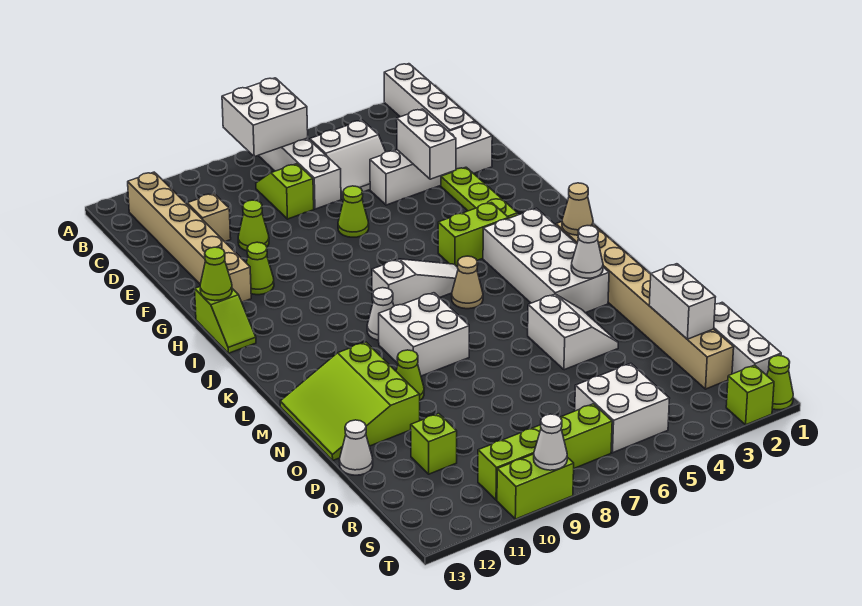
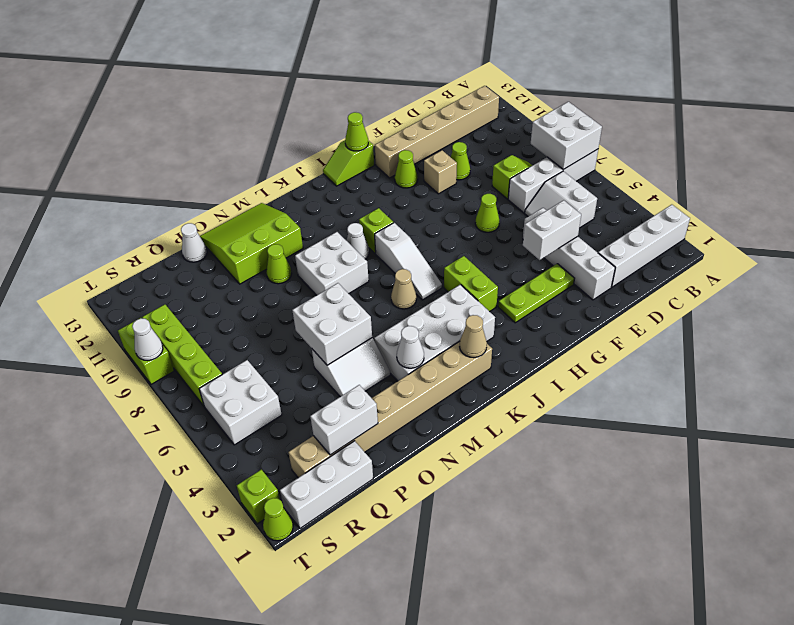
tan brick D11 level 1 -> tan brick F10 level 1
none -> white brick N5:O6 level 2
lime brick Q11 level 1 -> lime brick J9 level 1

